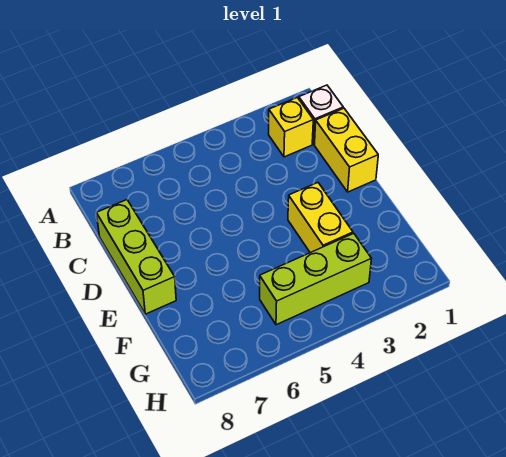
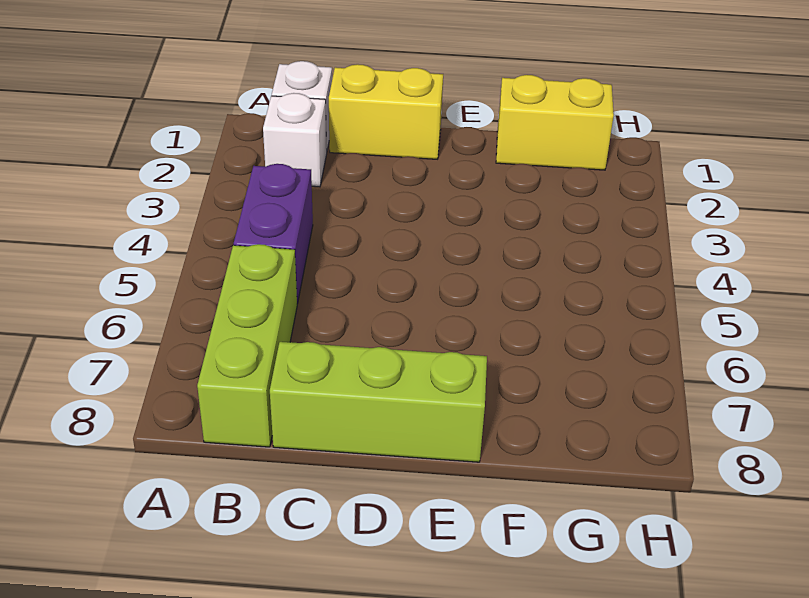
yellow brick B2 level 1 -> white brick B2 level 1
none -> purple brick B4:B5 level 1
yellow brick E3:F3 level 1 -> yellow brick F1:G1 level 1
lime brick G3:G5 level 1 -> lime brick B6:B8 level 1

